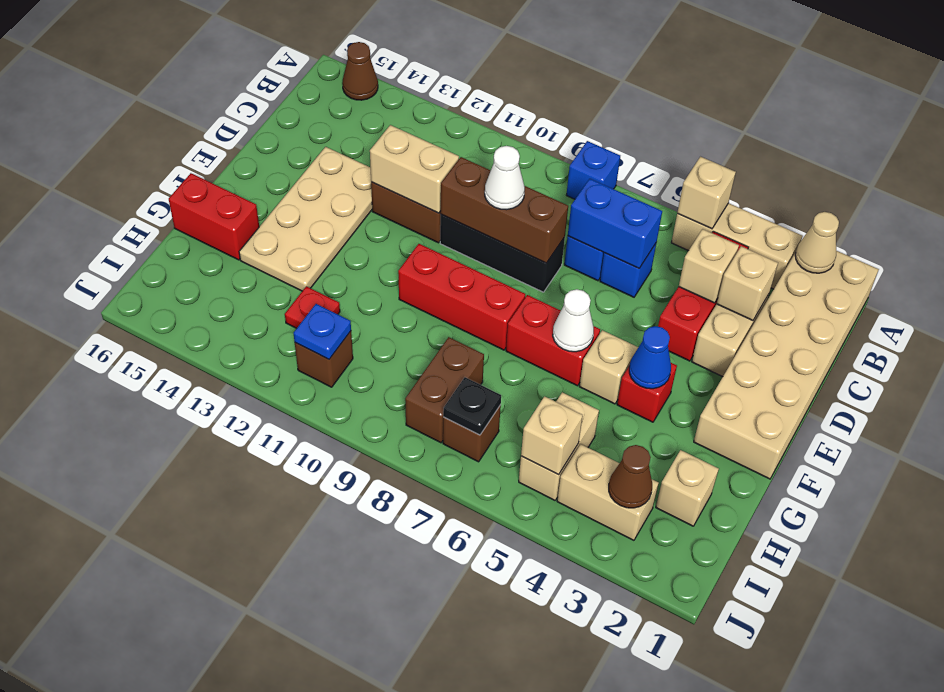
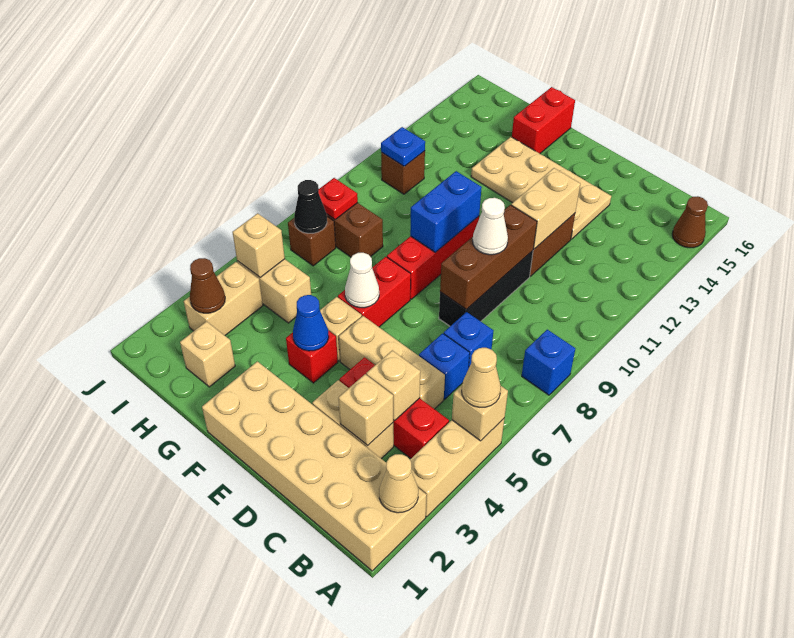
none -> tan cone A5 level 3
none -> tan brick C5:E5 level 1
blue brick C6:C7 level 2 -> blue brick F9:F10 level 2
red plate H12 level 1 -> red plate I8 level 2
black plate I7 level 2 -> black cone I7 level 2

